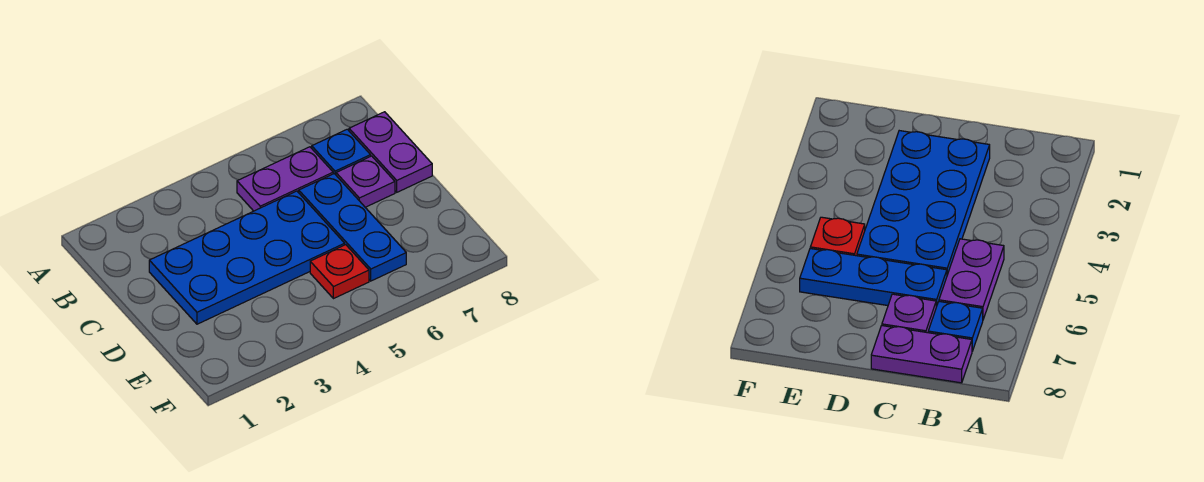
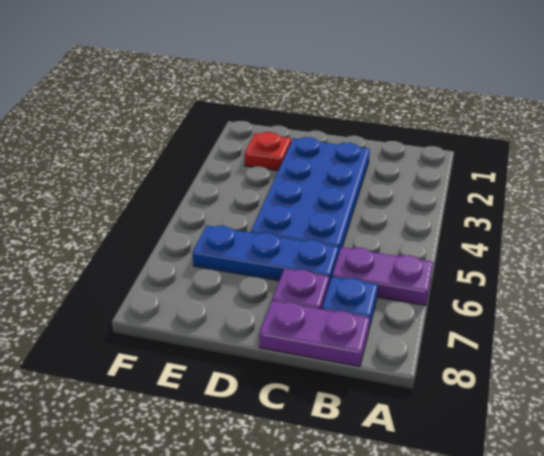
purple plate B5:B6 level 1 -> purple plate A6:B6 level 1
red plate E5 level 1 -> red plate E2 level 1

